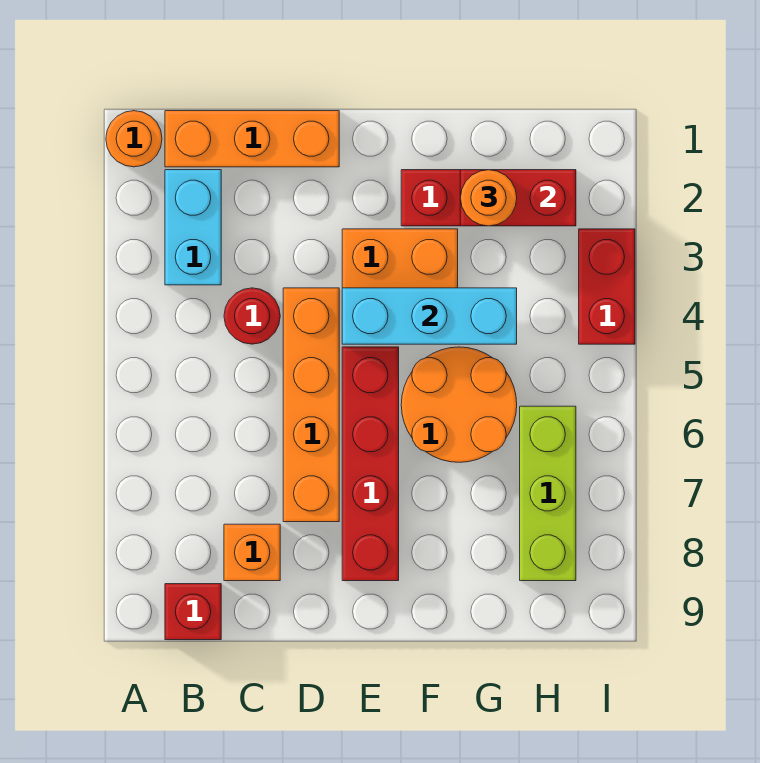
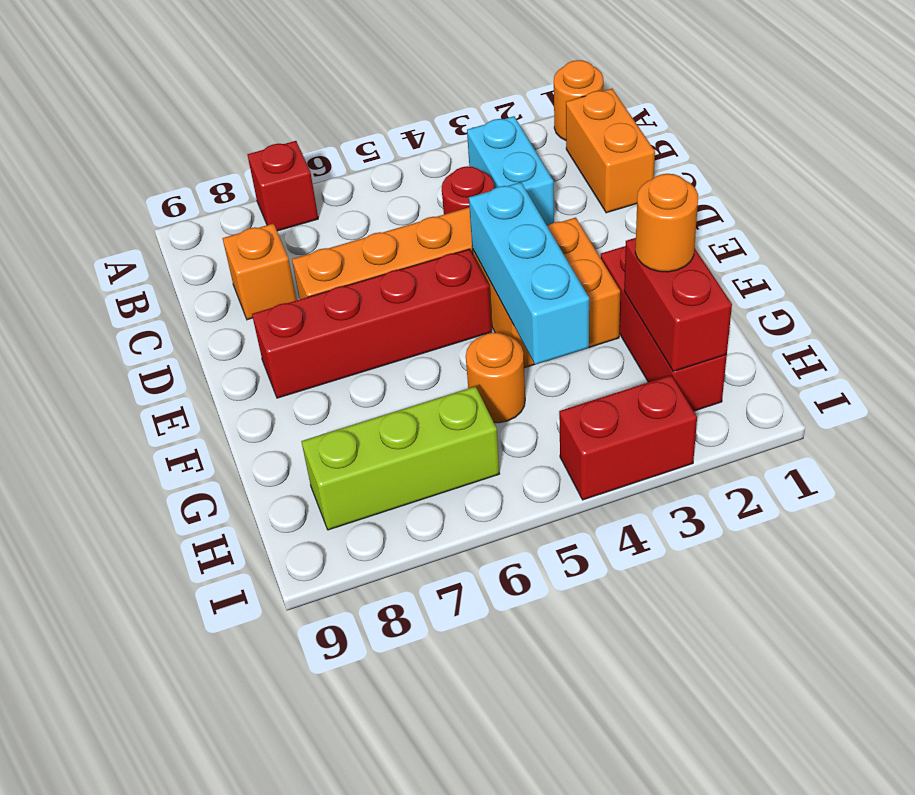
orange brick B1:D1 level 1 -> orange brick B1:C1 level 1
cyan brick B2:B3 level 1 -> cyan brick B3:C3 level 1
red brick B9 level 1 -> red brick A7 level 1
orange round brick F5:G6 level 1 -> orange round brick G5 level 1

